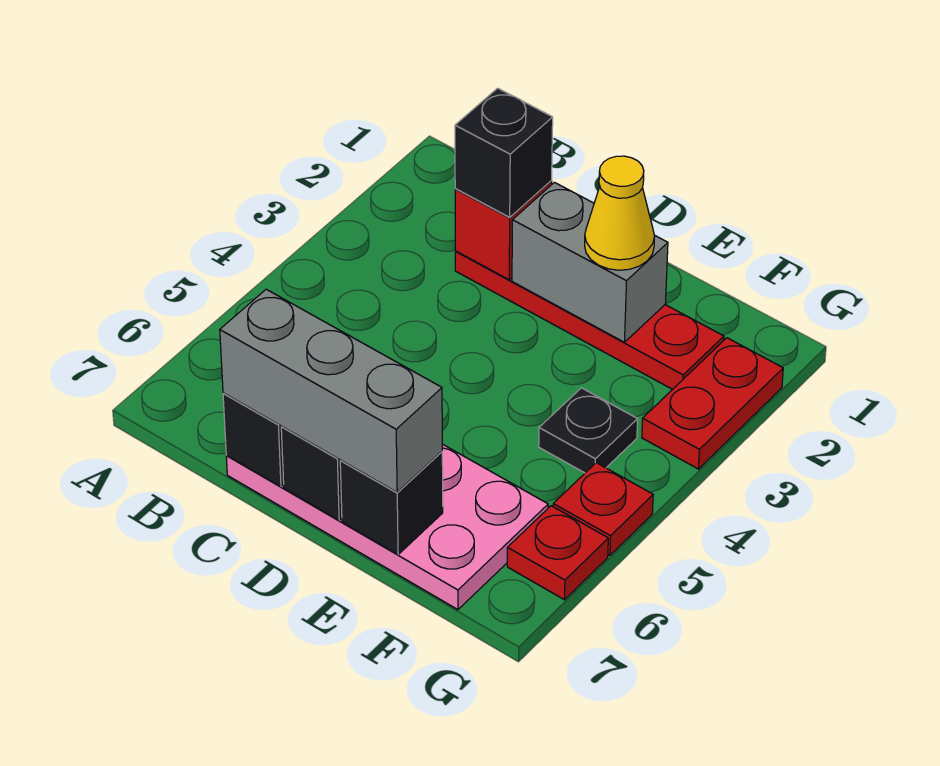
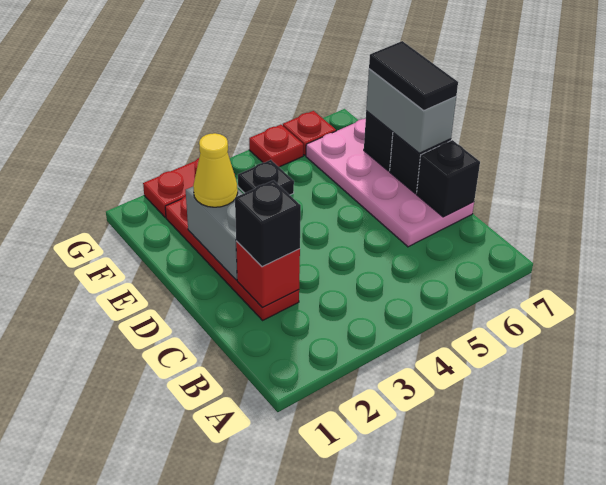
grey brick C7:E7 level 3 -> grey brick D7:E7 level 3
none -> black tile D7:E7 level 4

